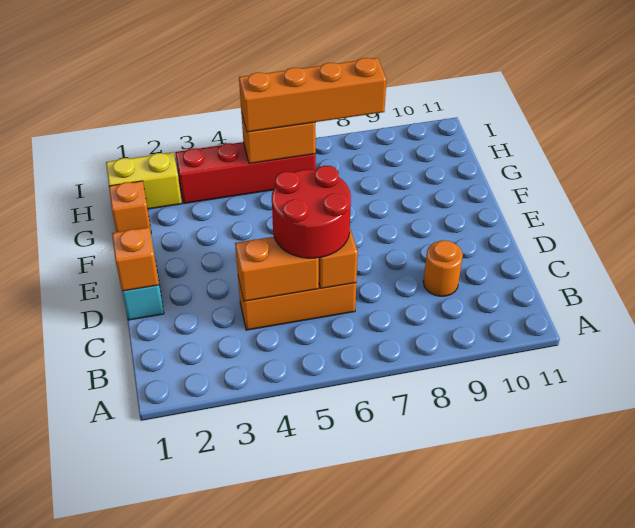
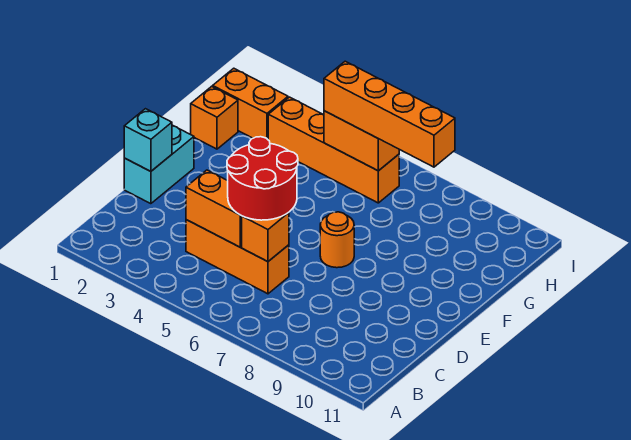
orange round brick C9 level 1 -> orange round brick E7 level 1
orange brick D1 level 2 -> cyan brick D1 level 2
yellow brick H1:H2 level 1 -> orange brick H1:H2 level 1
red brick H3:H6 level 1 -> orange brick H3:H6 level 1

